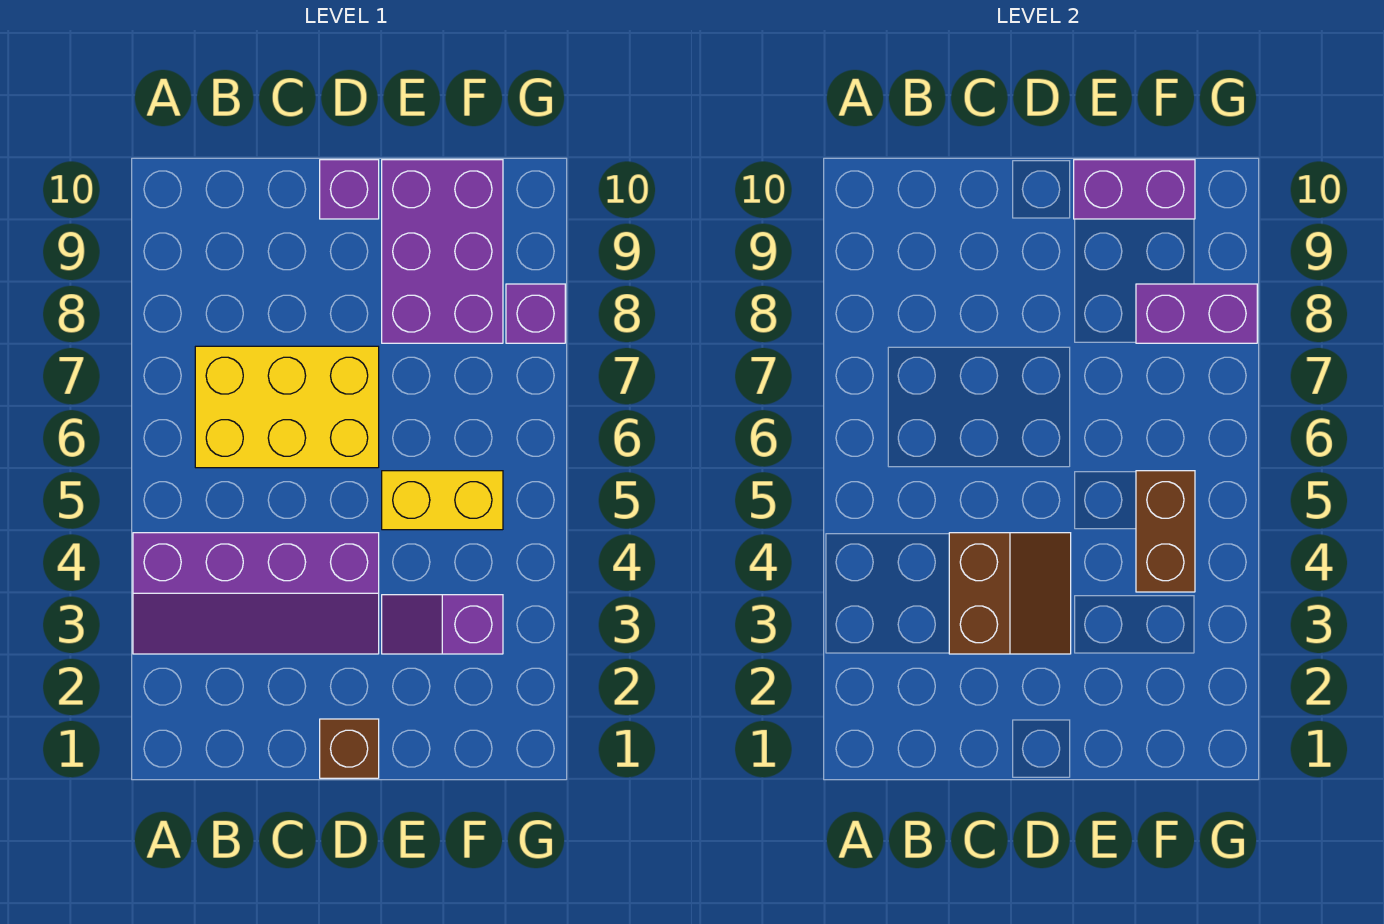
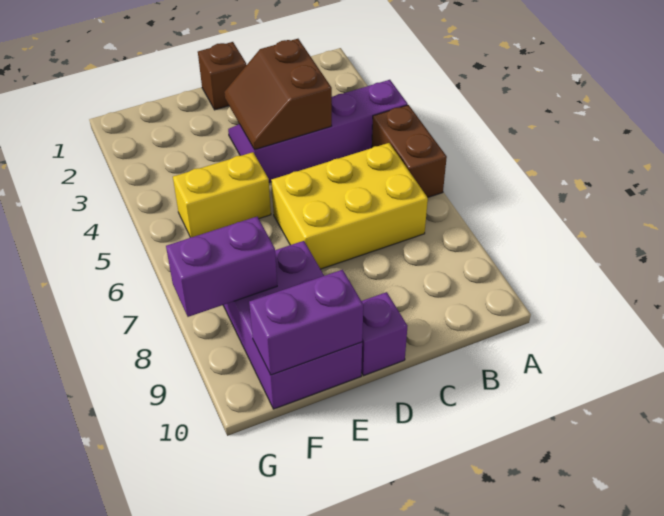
purple slope E3:F3 level 1 top F -> none
brown brick F4:F5 level 2 -> brown brick A5:A6 level 1
purple brick G8 level 1 -> none

